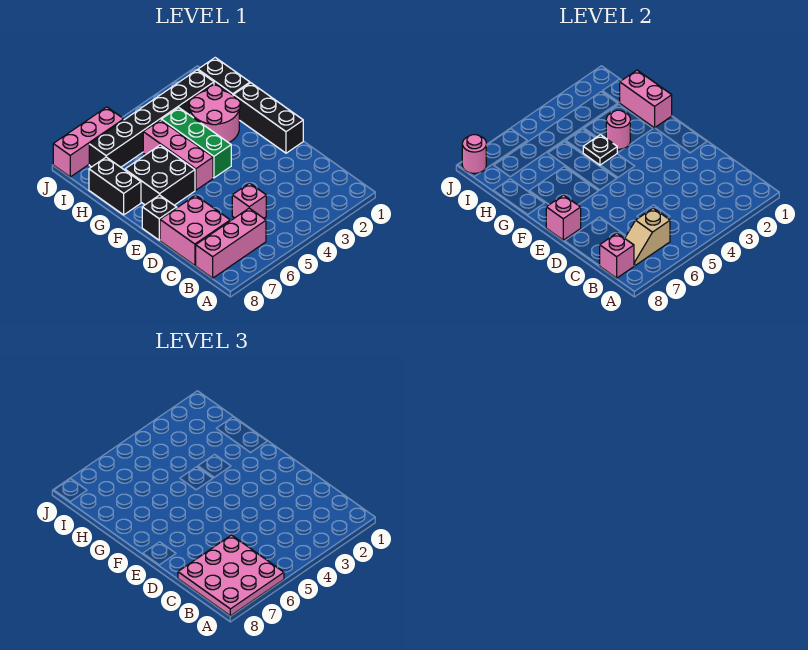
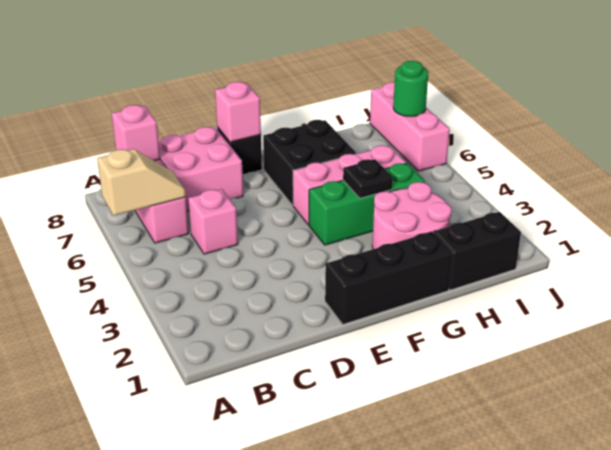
pink plate A6:C8 level 3 -> none
tan slope B6:B7 level 2 top 6 -> tan slope A6:B6 level 2 top A
pink brick G1:H1 level 2 -> none
pink round brick G3 level 2 -> none
black brick G8:H8 level 1 -> none
black brick I2:I7 level 1 -> none
none -> green round brick J7 level 2
pink round brick J8 level 2 -> none

